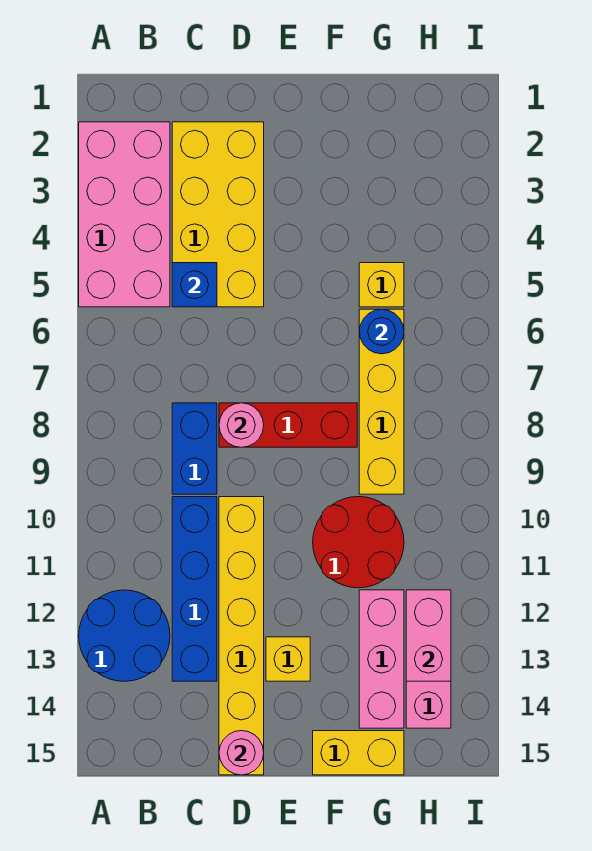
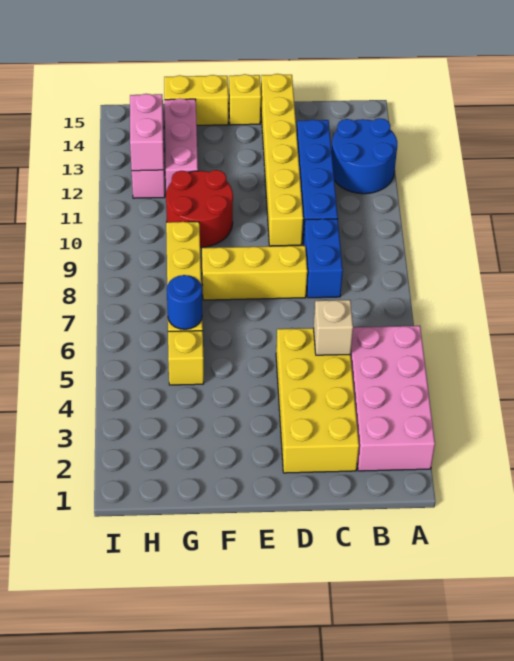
blue brick C5 level 2 -> tan brick C5 level 2
red brick D8:F8 level 1 -> yellow brick D8:F8 level 1
pink round brick D8 level 2 -> none
pink round brick D15 level 2 -> none
yellow brick E13 level 1 -> yellow brick E15 level 1

